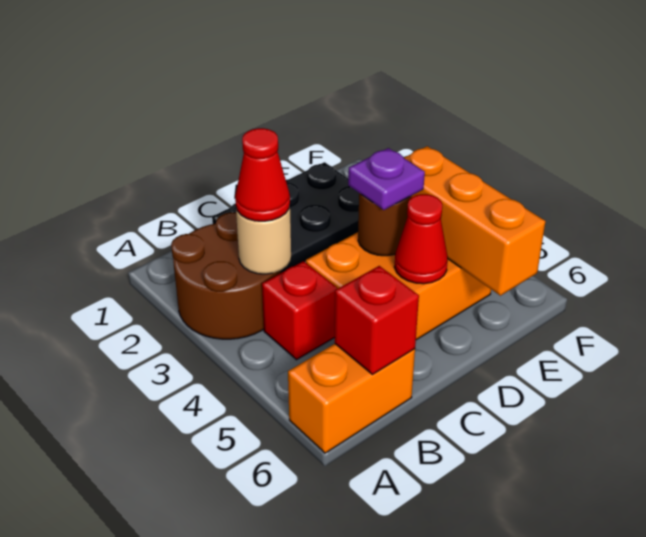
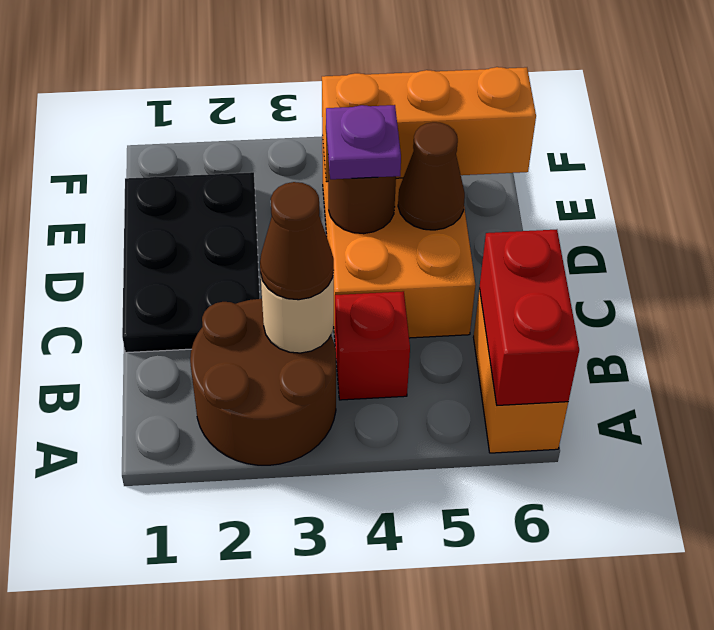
red cone B3 level 3 -> brown cone B3 level 3
red brick B6 level 2 -> red brick A6:B6 level 2
red cone D5 level 2 -> brown cone D5 level 2

